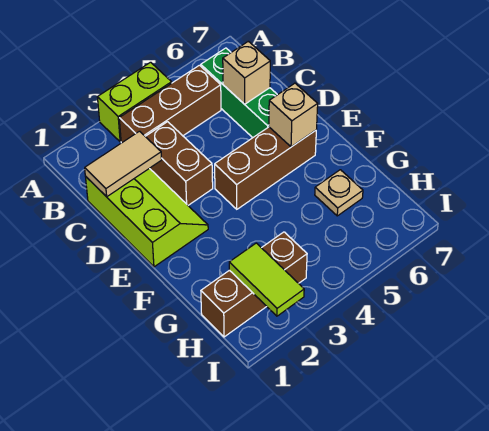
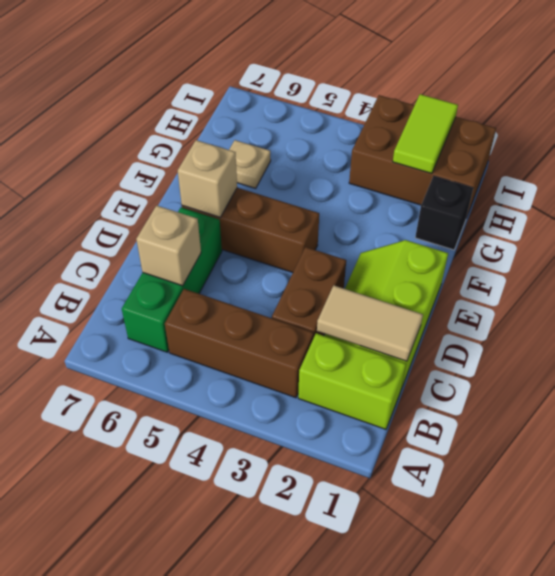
lime brick A3:A4 level 1 -> lime brick B1:B2 level 1
none -> black brick G1 level 1
brown brick H1:H3 level 1 -> brown brick H1:I3 level 1

